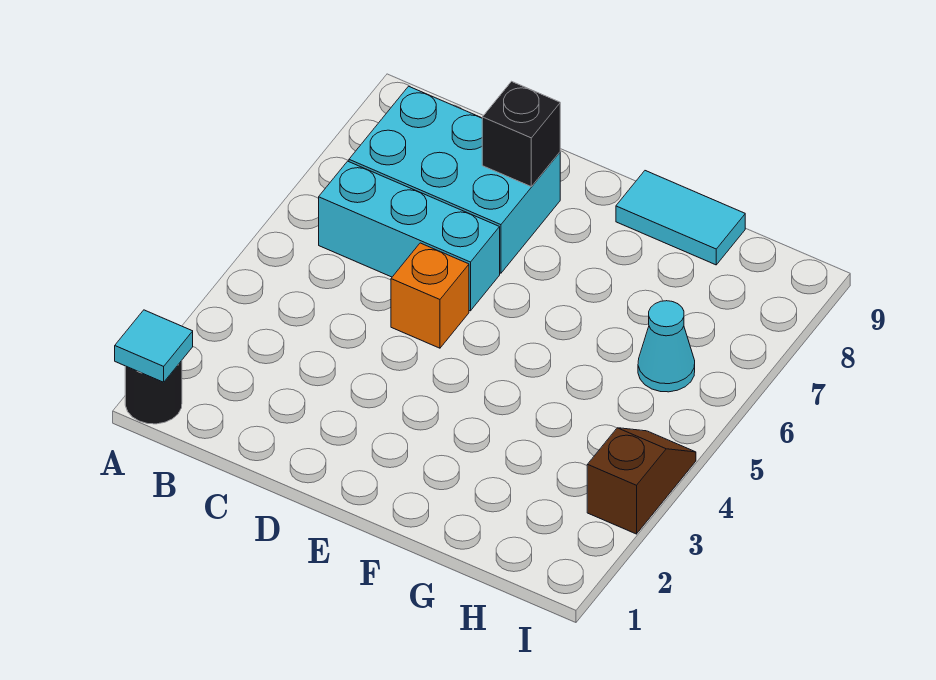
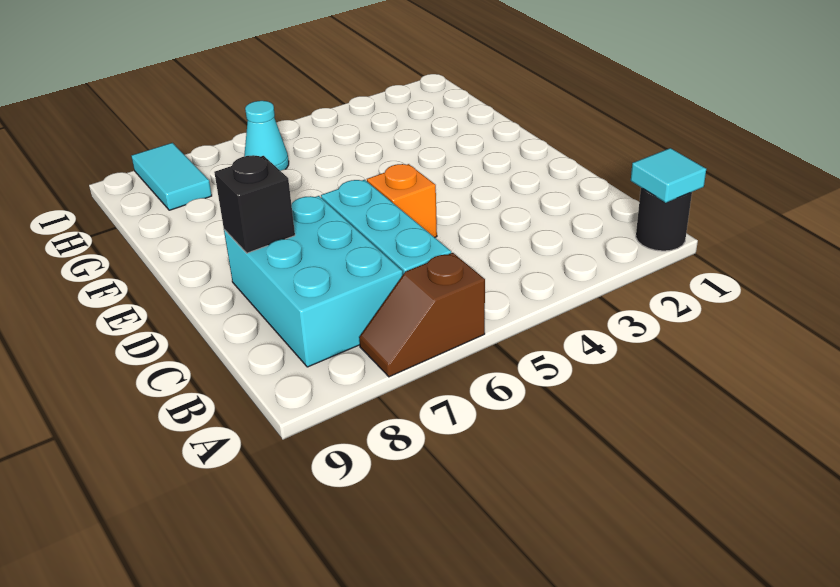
cyan tile F9:G9 level 1 -> cyan tile H8:I8 level 1
brown slope I3:I4 level 1 top 3 -> brown slope A6:A7 level 1 top 6

